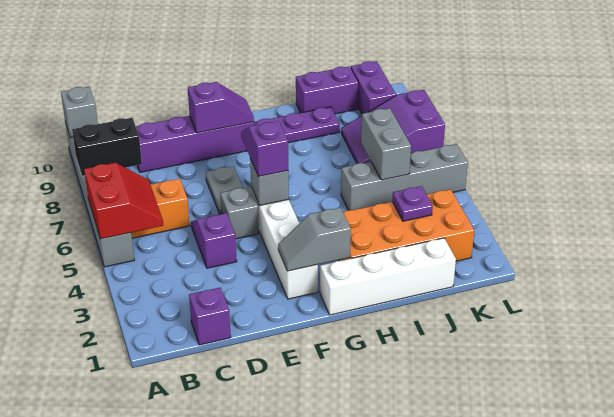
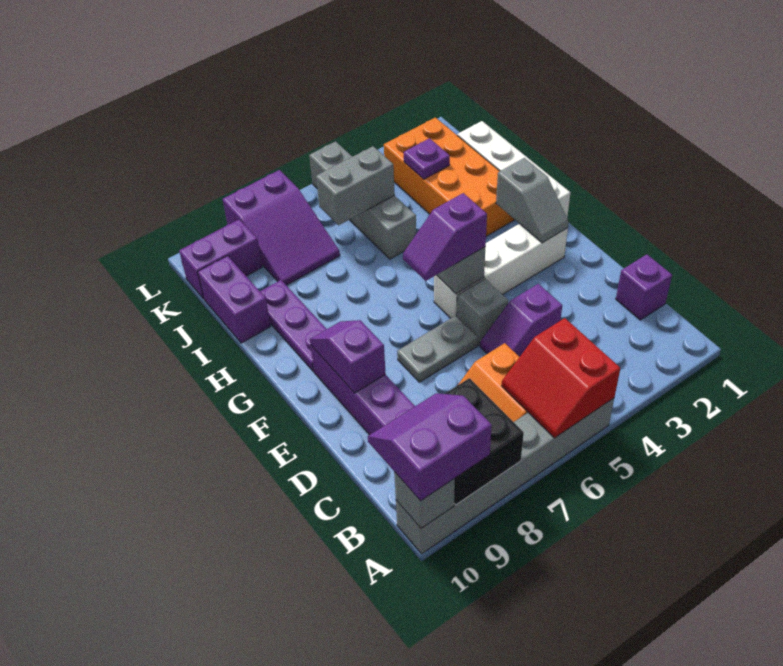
red slope A5:B6 level 2 top A -> red slope A5:B6 level 2 top 5
black brick A8:B8 level 2 -> black brick A8:B9 level 2
none -> purple slope A9:B10 level 3 top A

